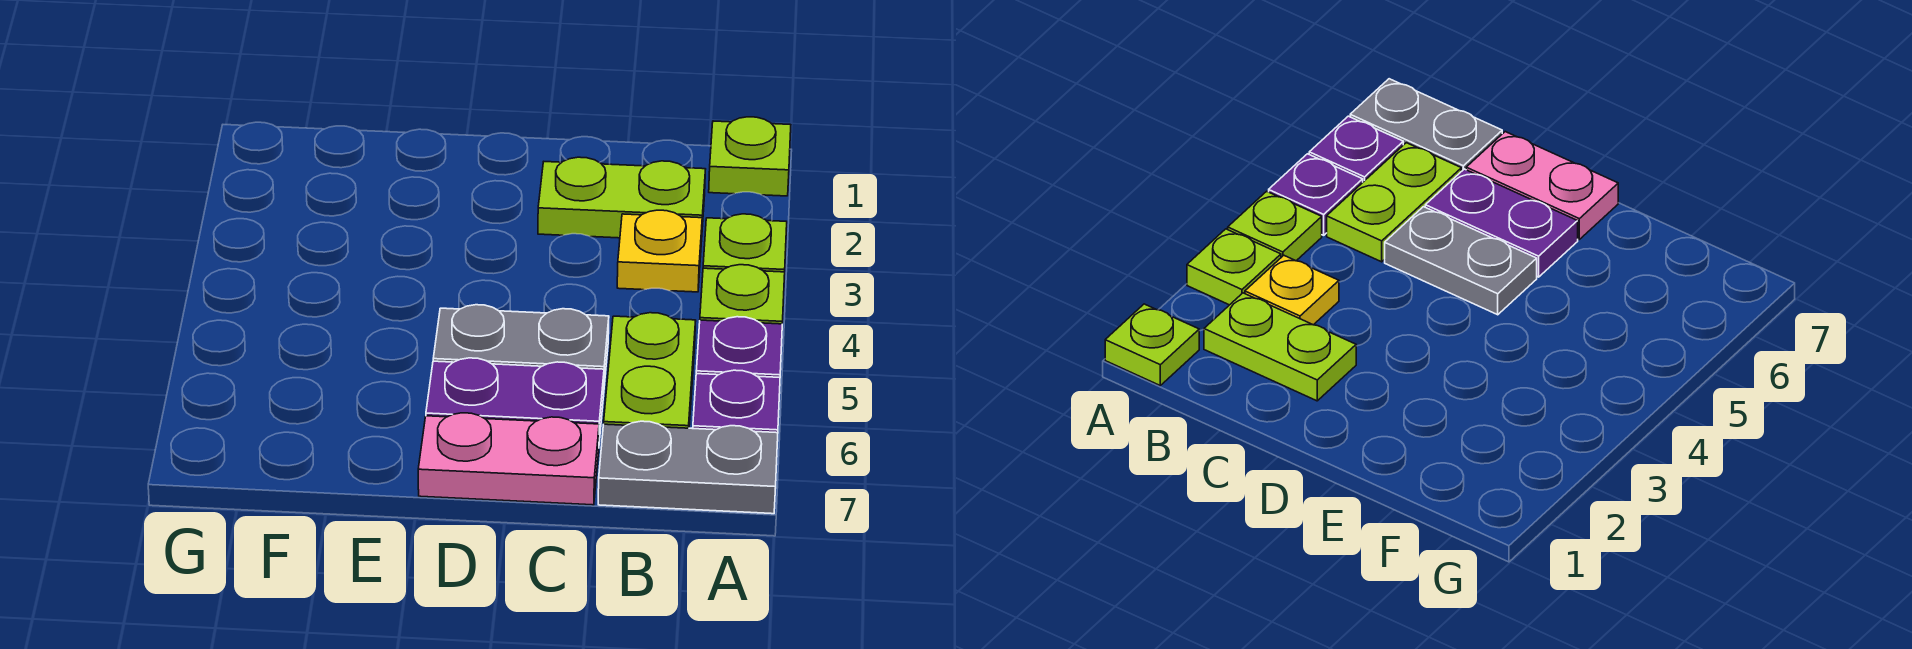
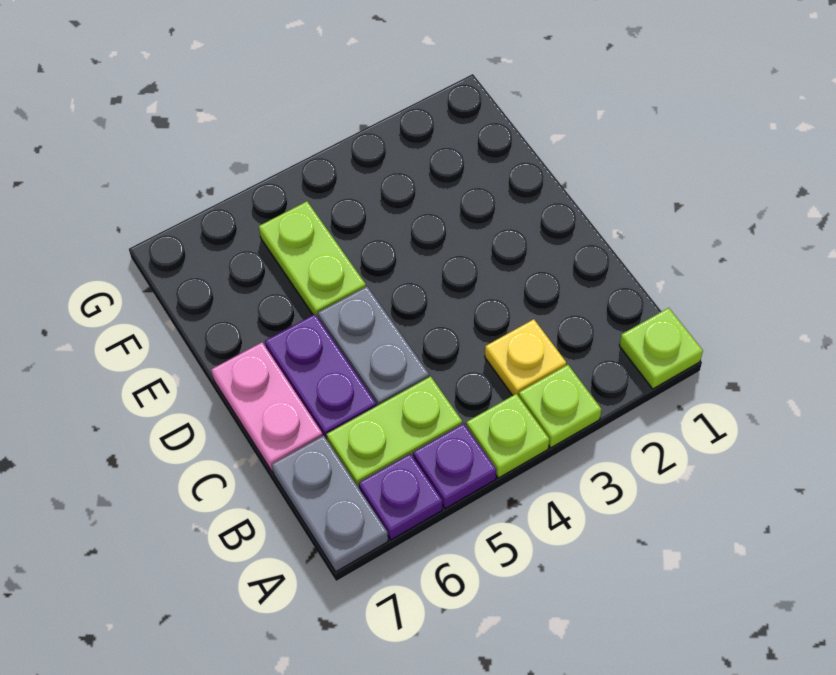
lime plate B2:C2 level 1 -> lime plate E5:F5 level 1

